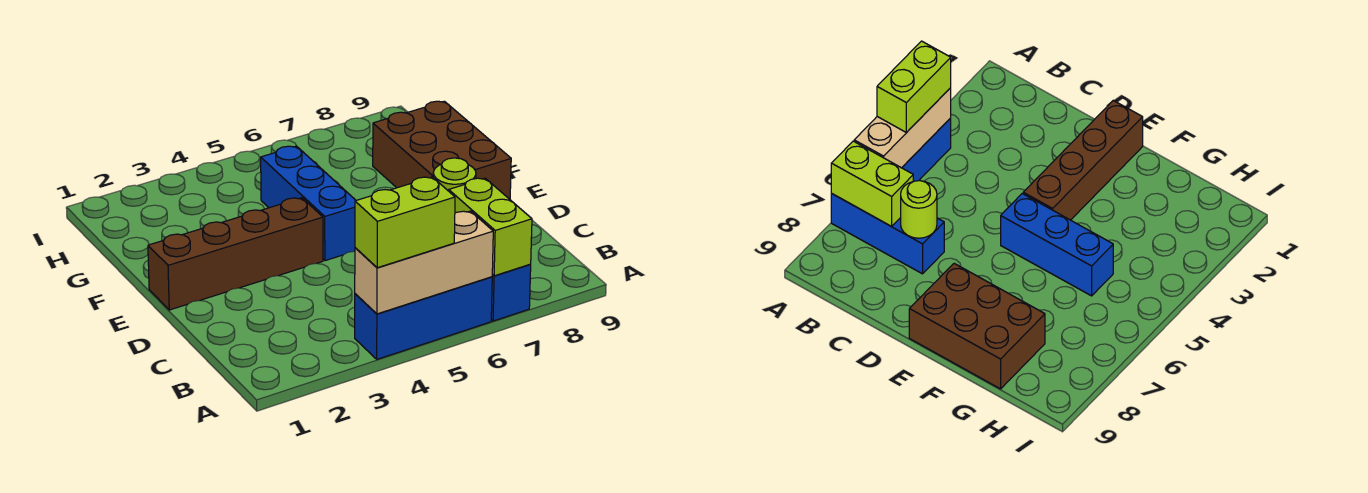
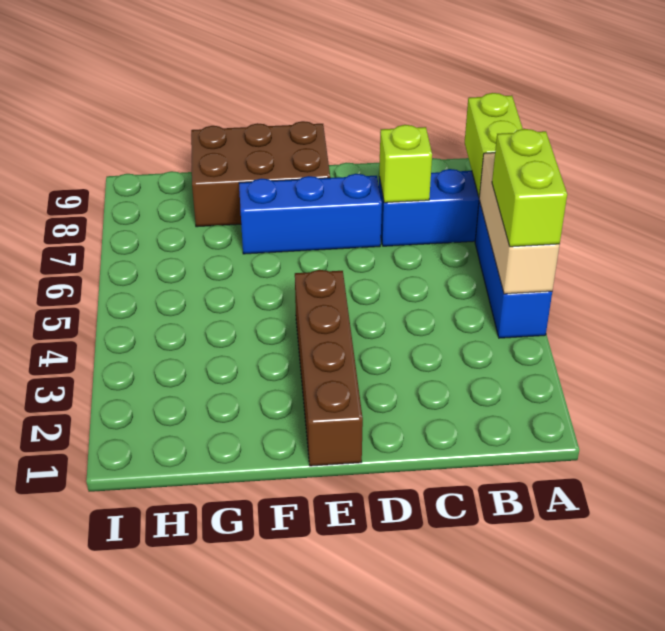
lime brick A7:B7 level 2 -> lime brick A7:A8 level 2
lime round brick C7 level 2 -> lime brick C7 level 2
blue brick E5:G5 level 1 -> blue brick D7:F7 level 1

